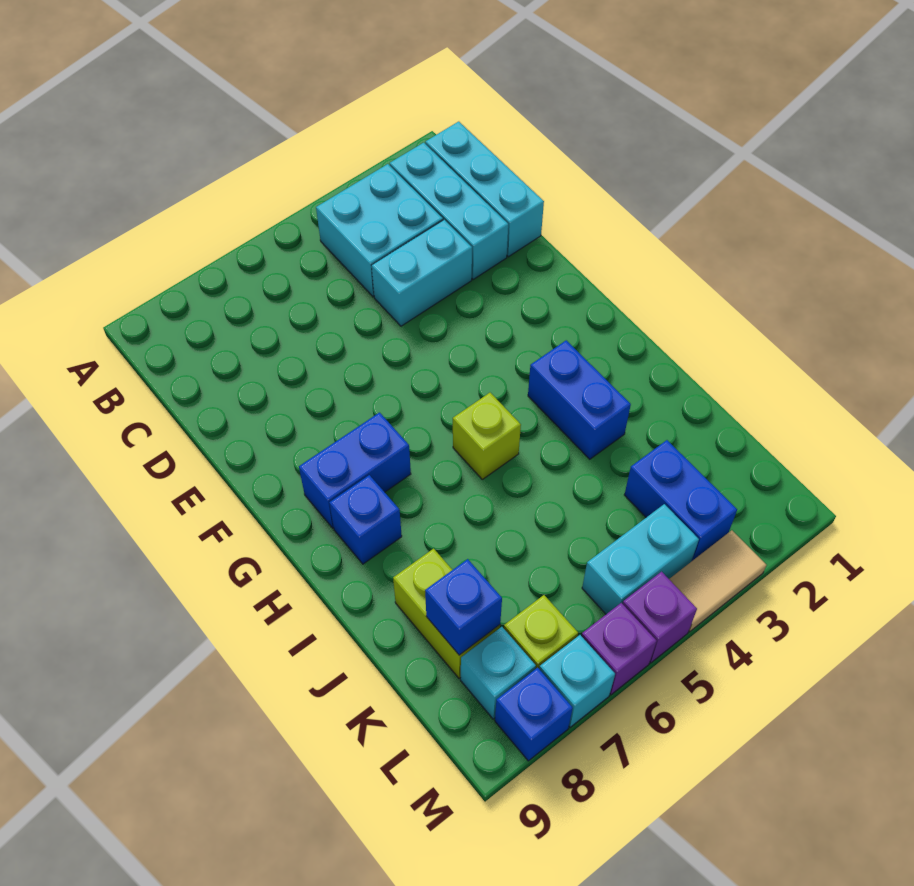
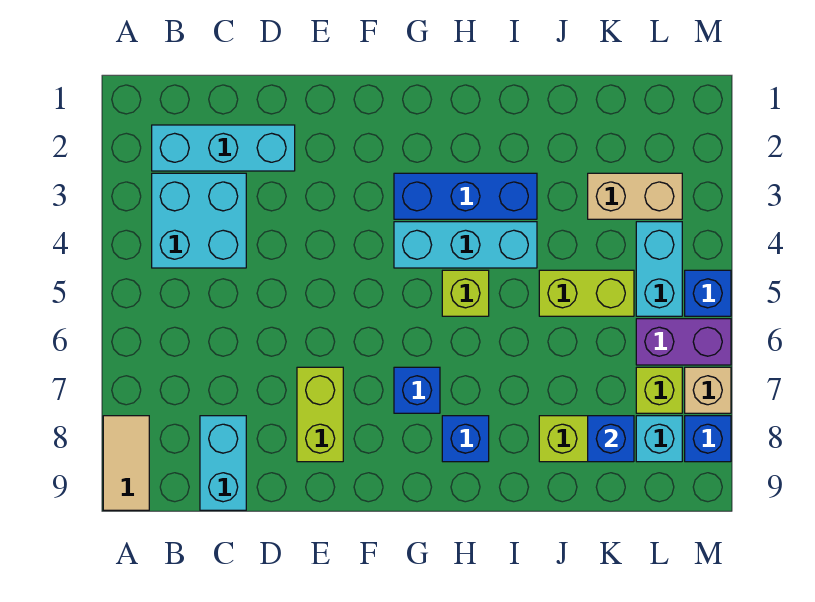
cyan brick B1:D1 level 1 -> cyan brick G4:I4 level 1
cyan brick D3:D4 level 1 -> cyan brick C8:C9 level 1
none -> lime brick E7:E8 level 1
blue brick G7:G8 level 1 -> blue brick G7 level 1
blue brick H3:I3 level 1 -> blue brick G3:I3 level 1
none -> lime brick J5:K5 level 1
blue brick K3:L3 level 1 -> tan brick K3:L3 level 1
tan tile M3:M4 level 1 -> tan tile A8:A9 level 1
purple brick M5 level 1 -> blue brick M5 level 1
purple brick M6 level 1 -> purple brick L6:M6 level 1
cyan brick M7 level 1 -> tan brick M7 level 1

